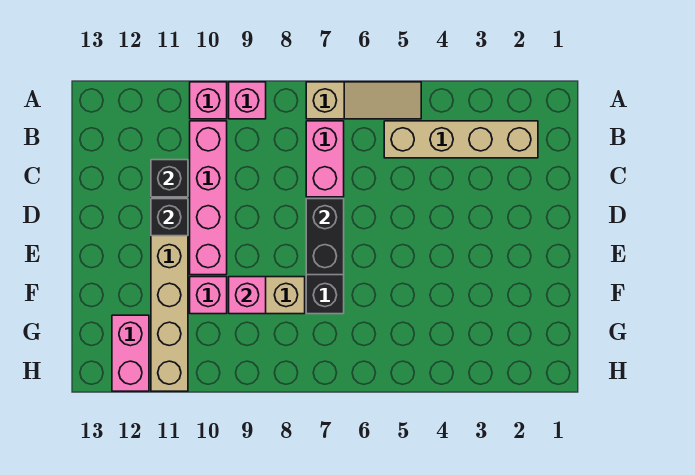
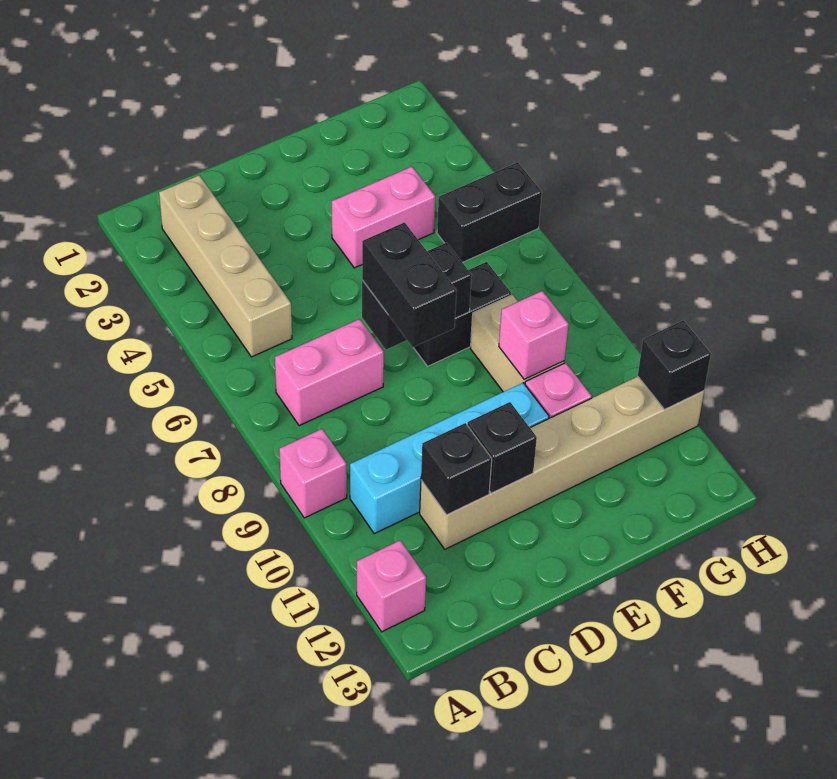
tan slope A5:A7 level 1 top 7 -> none
pink brick A10 level 1 -> pink brick A12 level 1
pink brick B10:E10 level 1 -> cyan brick B10:E10 level 1
none -> black brick D7:D8 level 3
none -> black brick G5:H5 level 1
pink brick G12:H12 level 1 -> pink brick E4:F4 level 1
none -> black brick H11 level 2

